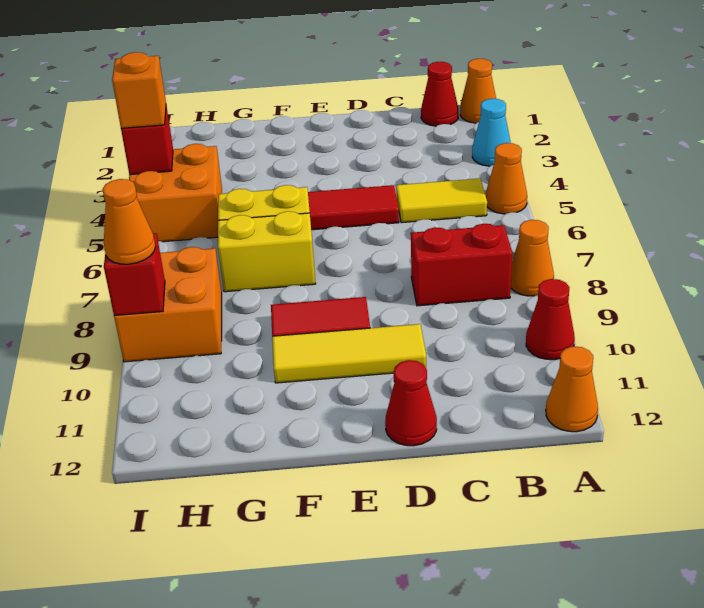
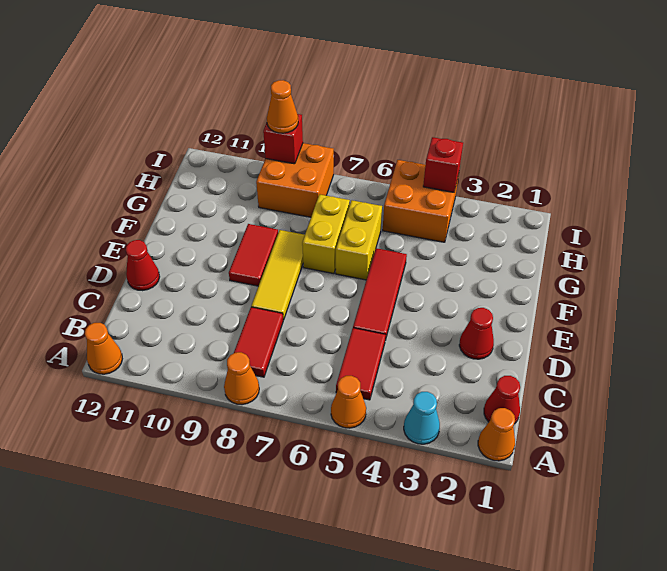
red cone A10 level 1 -> red cone D2 level 1
yellow tile B5:C5 level 1 -> red tile B5:C5 level 1
red brick B8:C8 level 1 -> red tile B8:C8 level 1
yellow tile D10:F10 level 1 -> yellow tile D8:F8 level 1
orange brick I4 level 3 -> none

